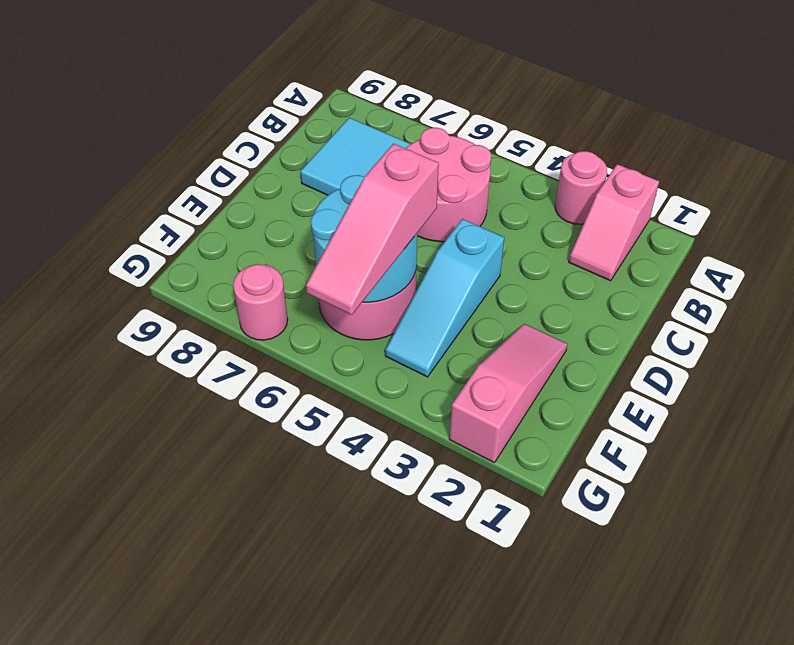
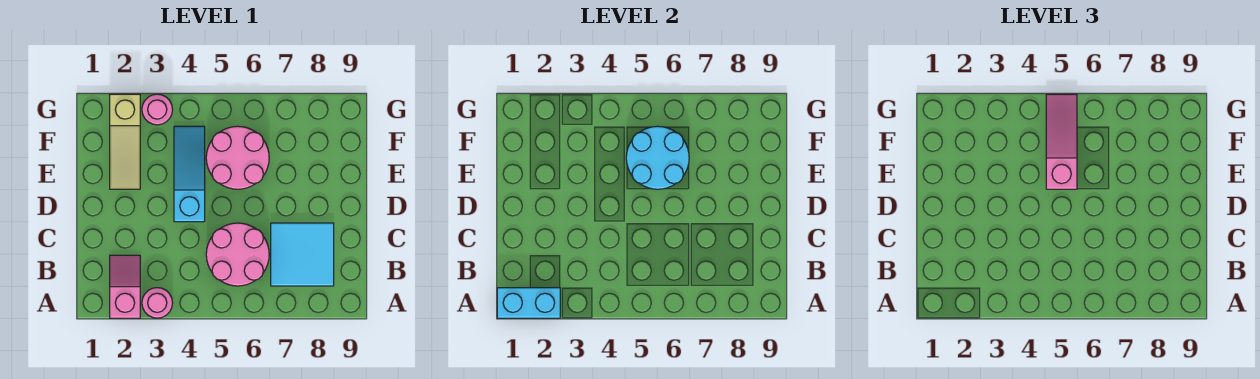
none -> cyan brick A1:A2 level 2
pink slope E2:G2 level 1 top G -> tan slope E2:G2 level 1 top G
pink round brick G7 level 1 -> pink round brick G3 level 1

